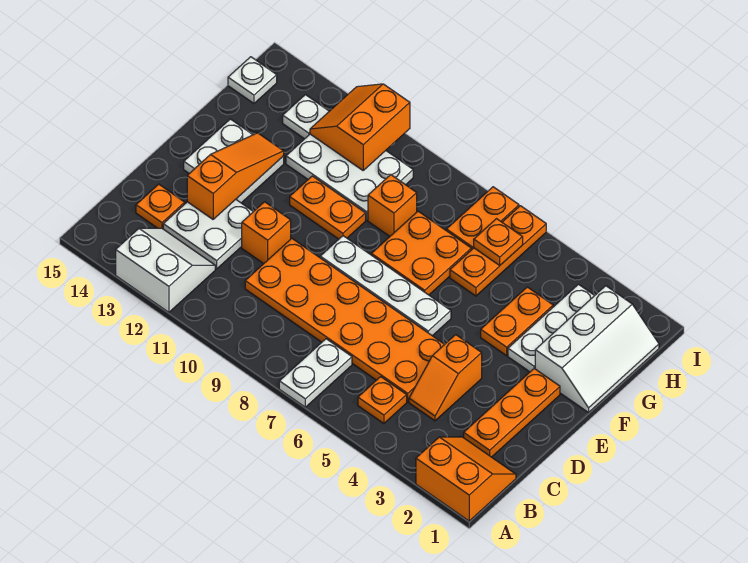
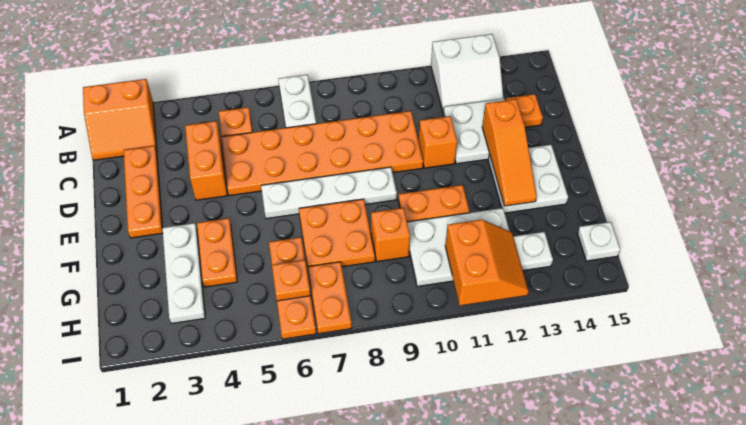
orange slope C4:D4 level 1 top D -> orange brick C4:D4 level 1
white slope F1:H2 level 1 top 2 -> none

